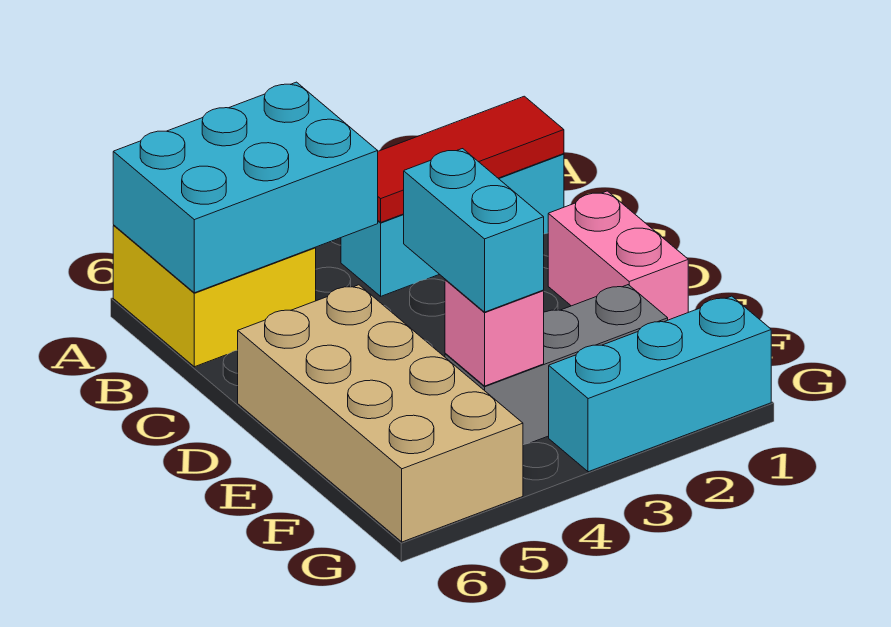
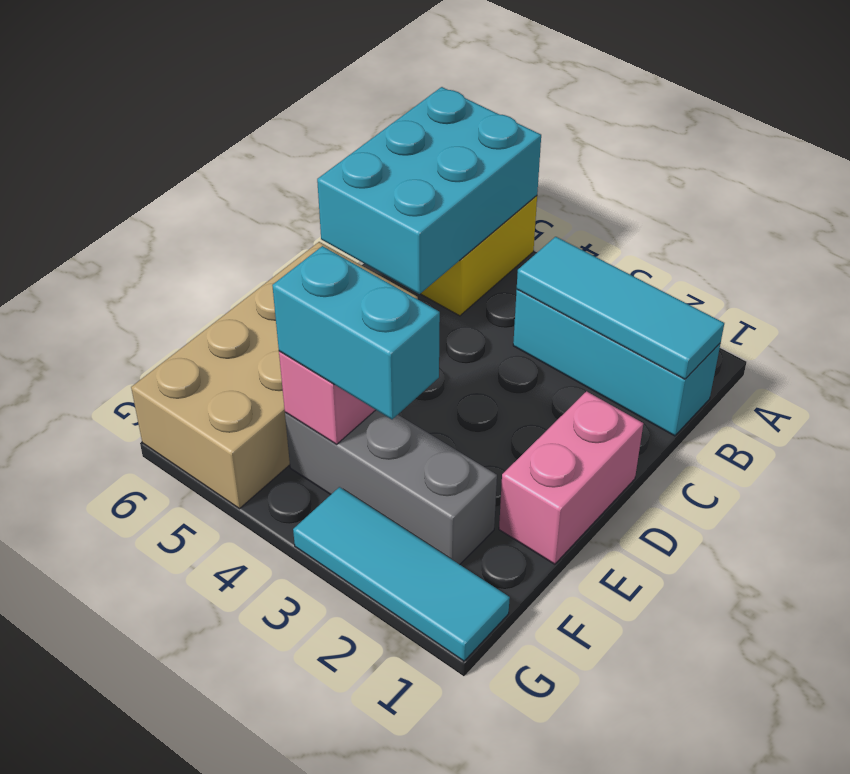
cyan brick A4:B6 level 2 -> cyan brick A5:C6 level 2
red tile B1:B3 level 2 -> cyan tile B1:B3 level 2
cyan brick E4:F4 level 3 -> cyan brick F3:F4 level 3
cyan brick G1:G3 level 1 -> cyan tile G1:G3 level 1

